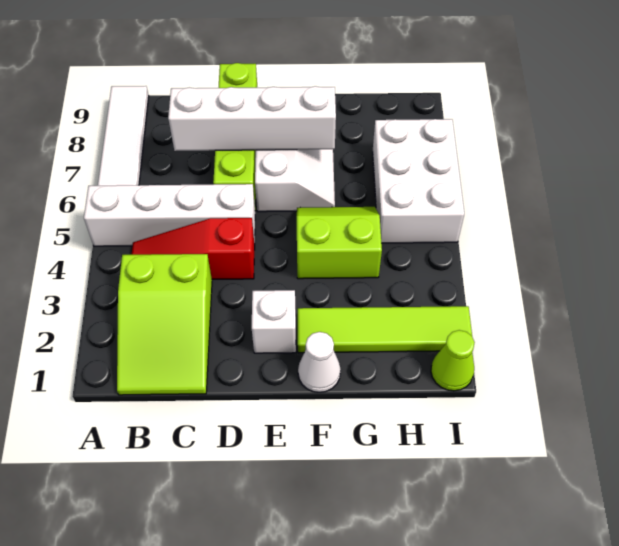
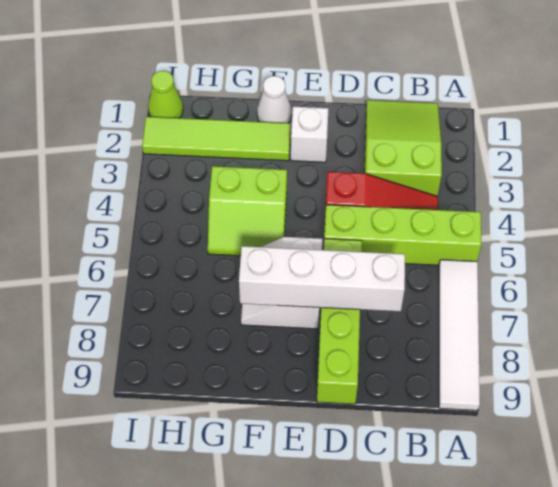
white brick A5:D5 level 1 -> lime brick A5:D5 level 1
white brick H5:I7 level 1 -> none

